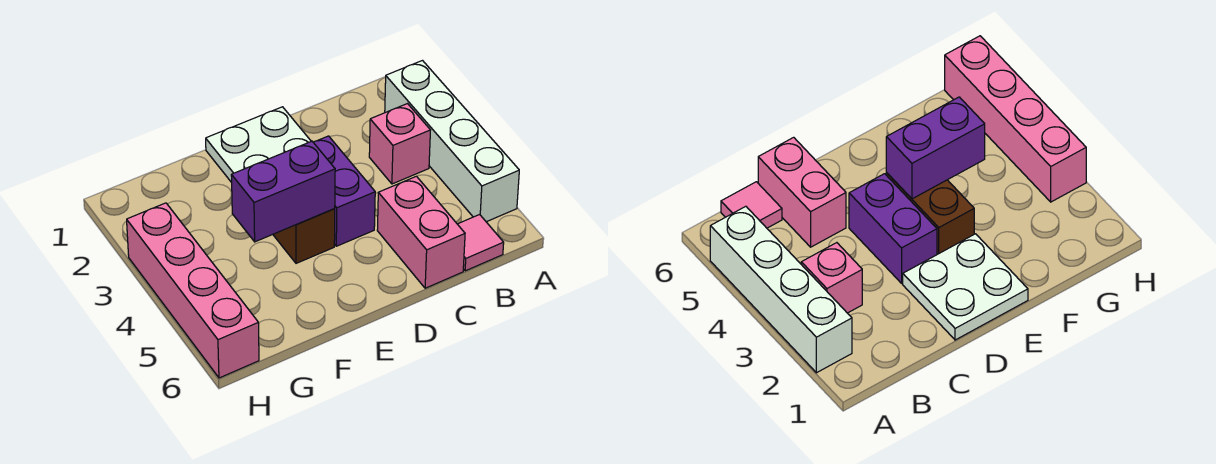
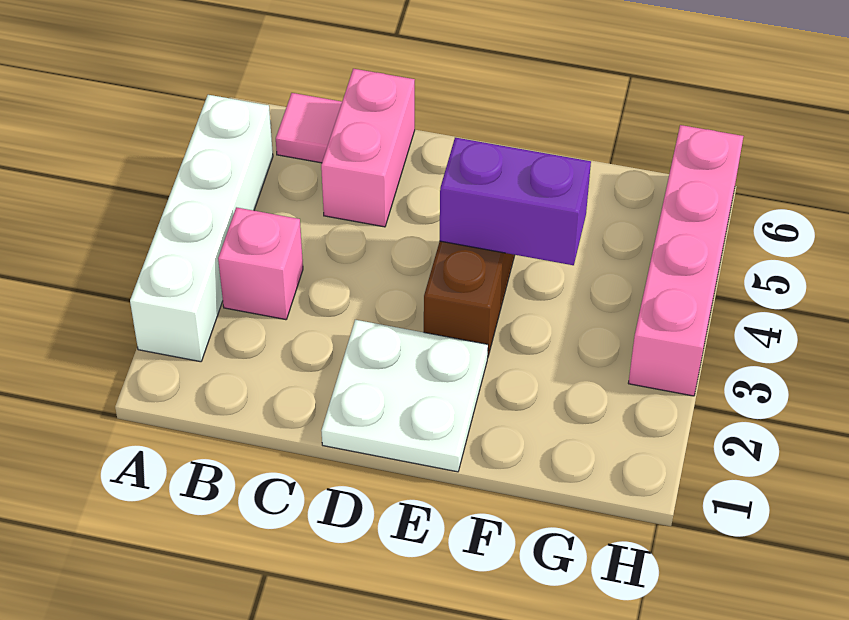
purple brick D3:D4 level 1 -> none

